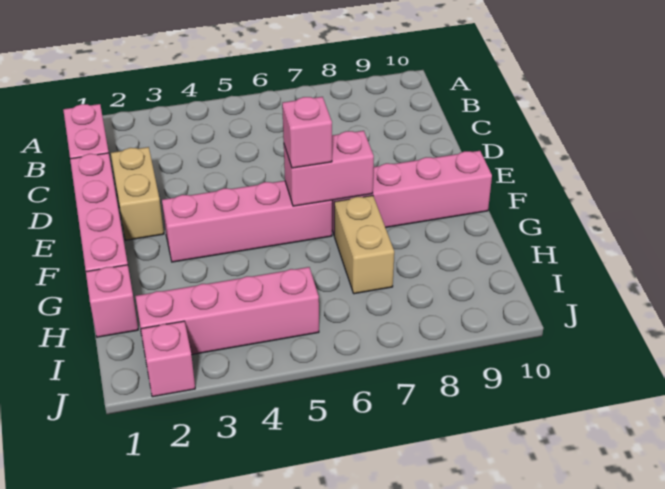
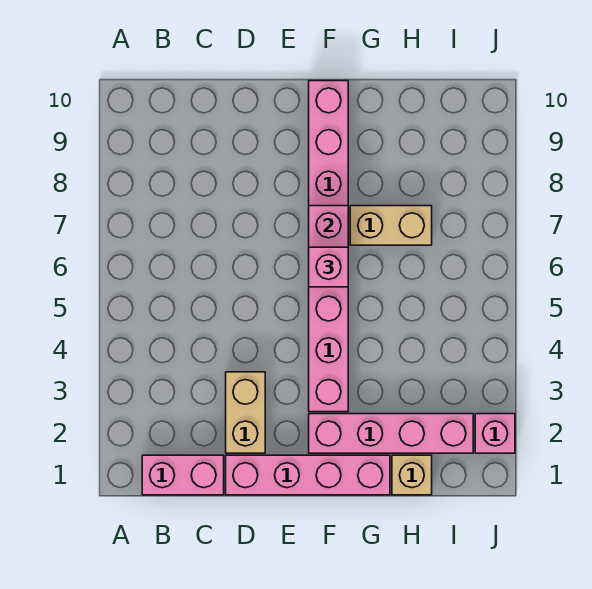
tan brick D2:E2 level 1 -> tan brick D2:D3 level 1
pink brick H1 level 1 -> tan brick H1 level 1
pink brick I2:I5 level 1 -> pink brick F2:I2 level 1

